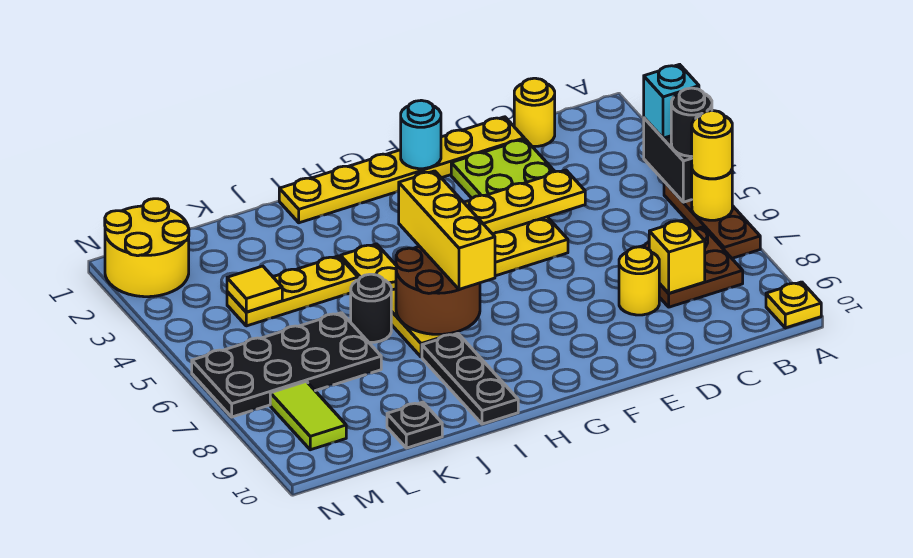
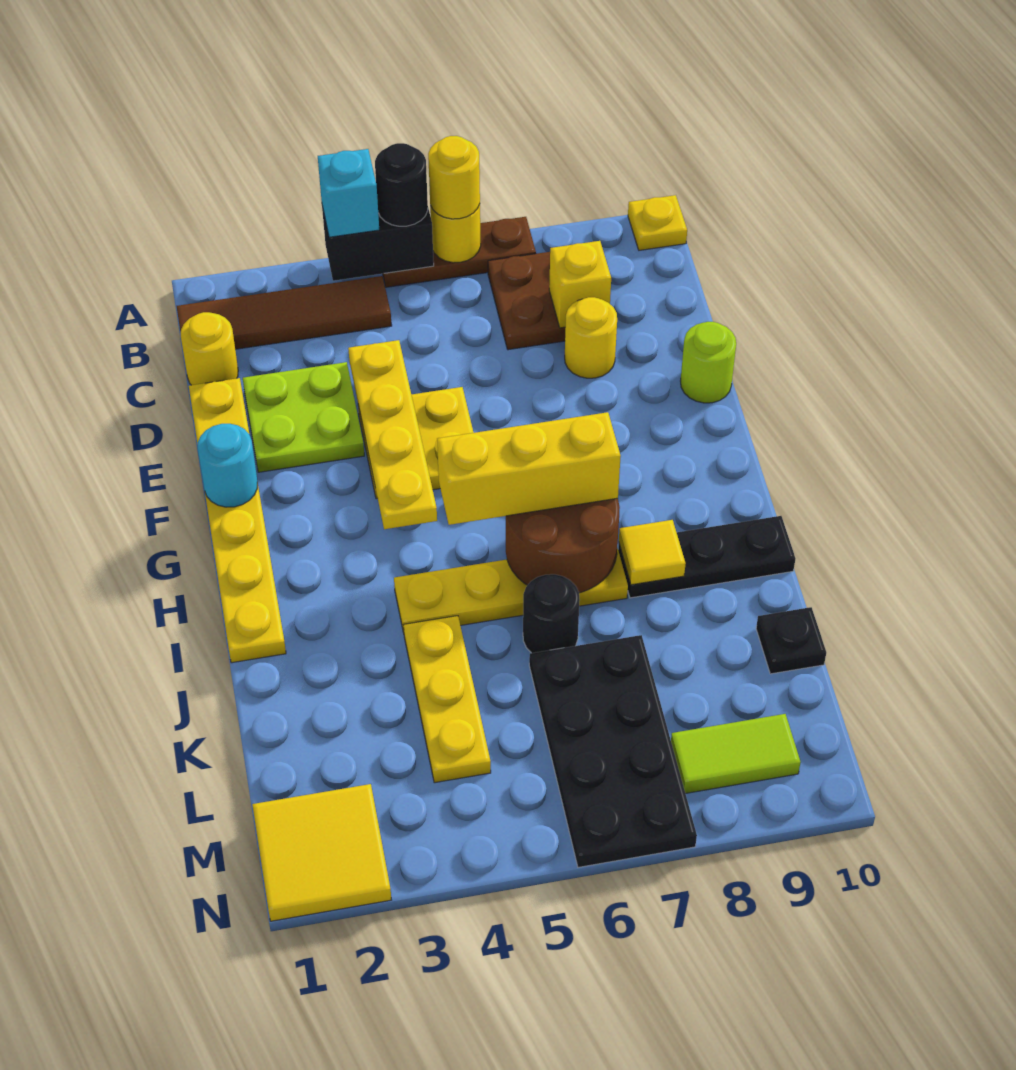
none -> brown tile B1:B4 level 1
none -> lime round brick E10 level 1
yellow tile L4 level 2 -> yellow tile I8 level 2
yellow round brick M1:N2 level 1 -> yellow tile M1:N2 level 1

